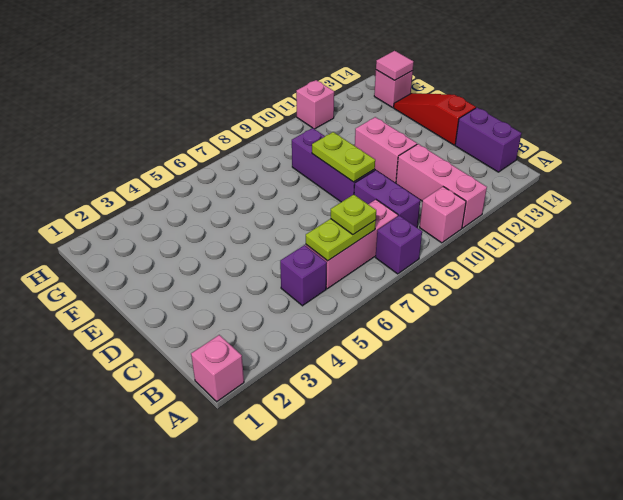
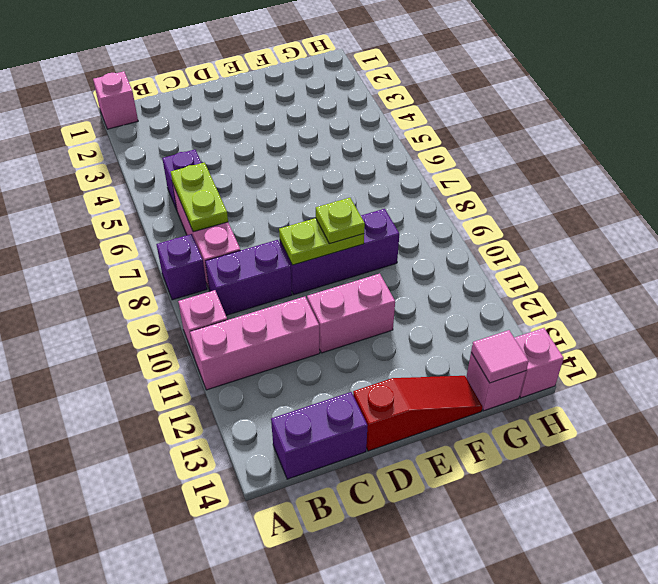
lime plate B7 level 3 -> lime plate E9 level 3
pink brick H11 level 1 -> pink brick H14 level 1

